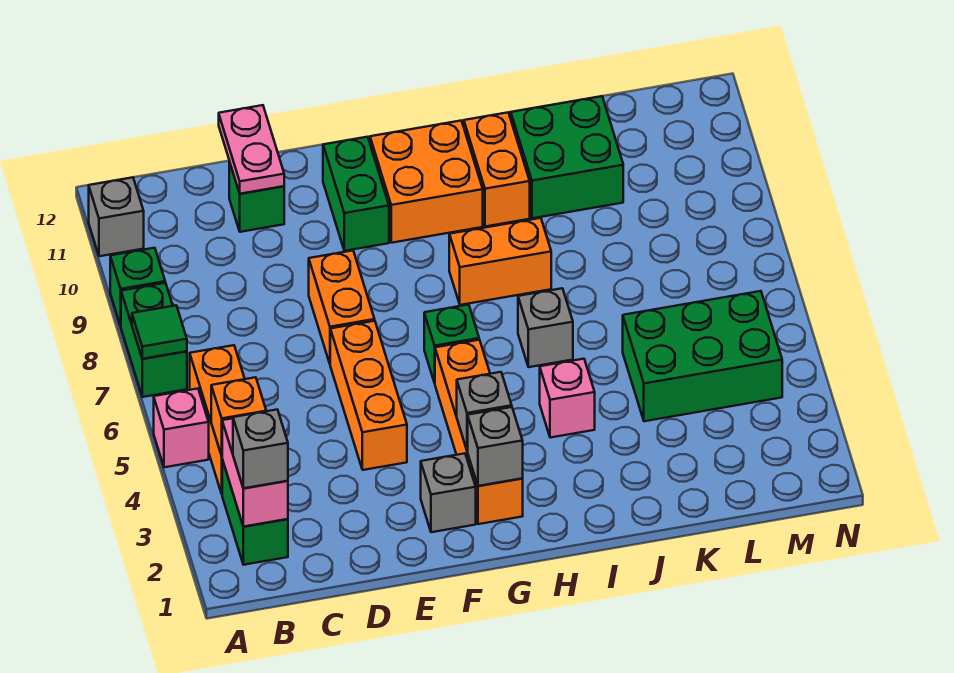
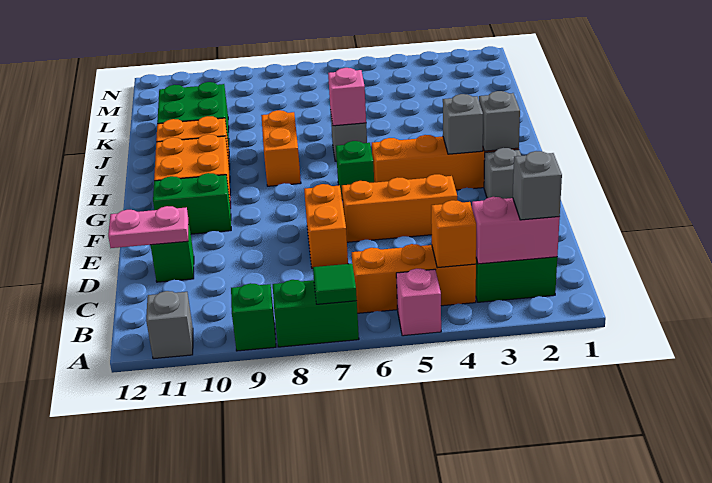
orange brick E7:E8 level 1 -> orange brick D7:E7 level 1
pink brick I4 level 1 -> pink brick I6 level 2
green brick K4:M5 level 1 -> none

